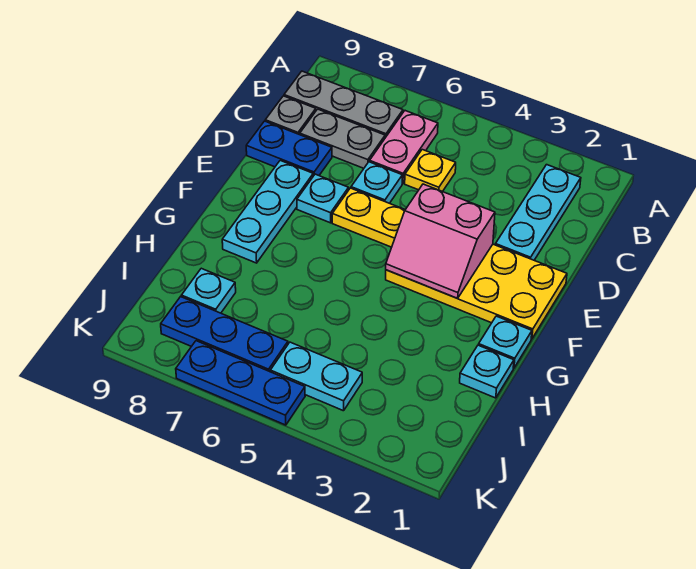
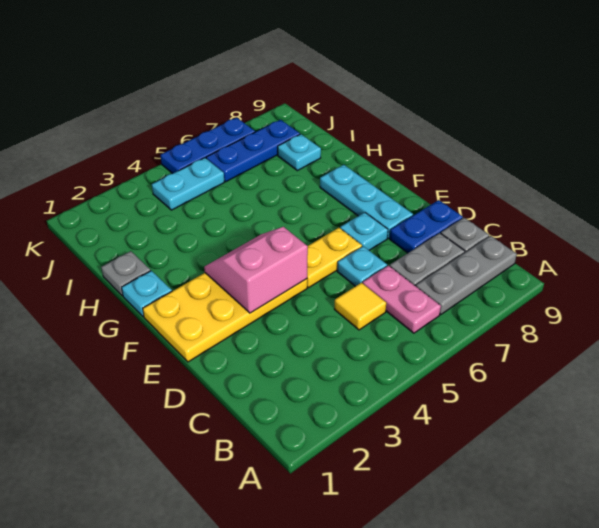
cyan plate B2:D2 level 1 -> none
yellow plate C5 level 1 -> yellow tile C5 level 1
cyan plate H1 level 1 -> grey plate H1 level 1

